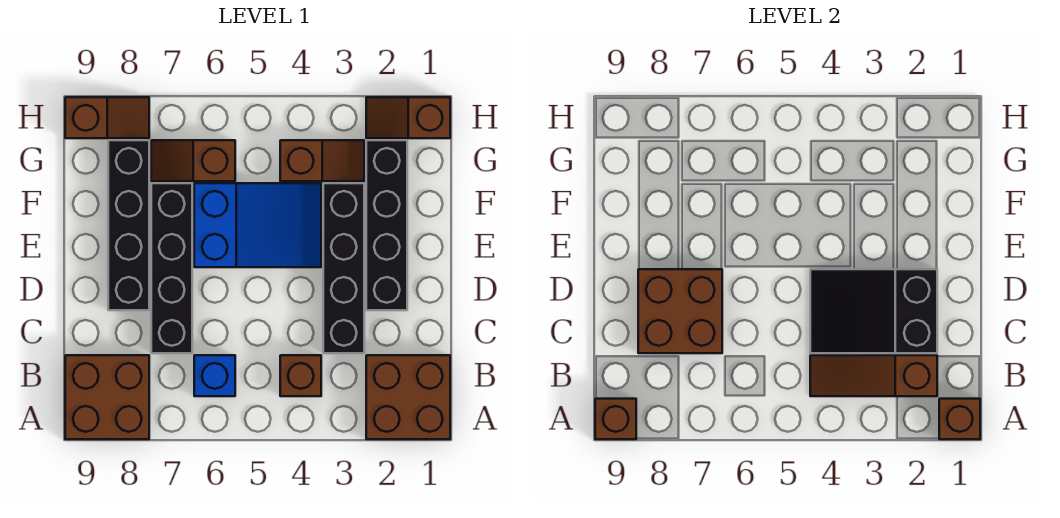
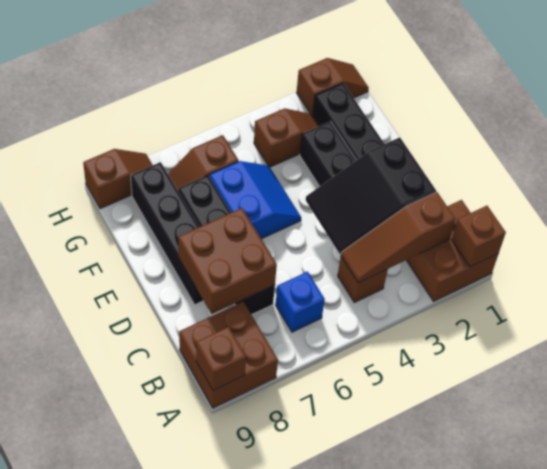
blue slope E4:F6 level 1 top 6 -> blue slope E5:F6 level 1 top 6
brown slope H1:H2 level 1 top 1 -> brown slope H1:H2 level 1 top 2

